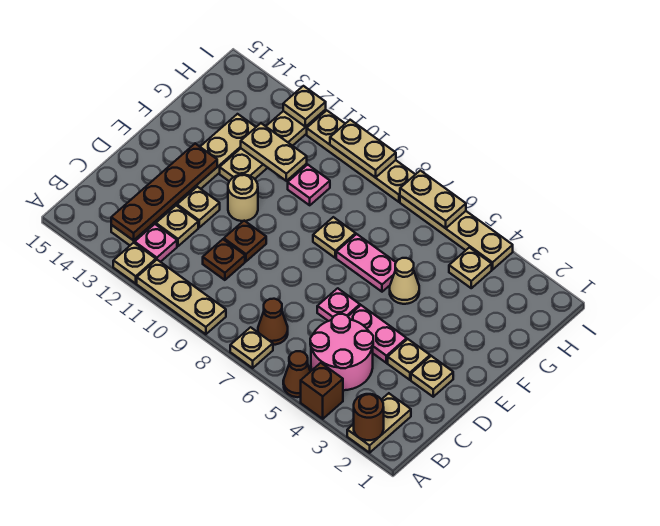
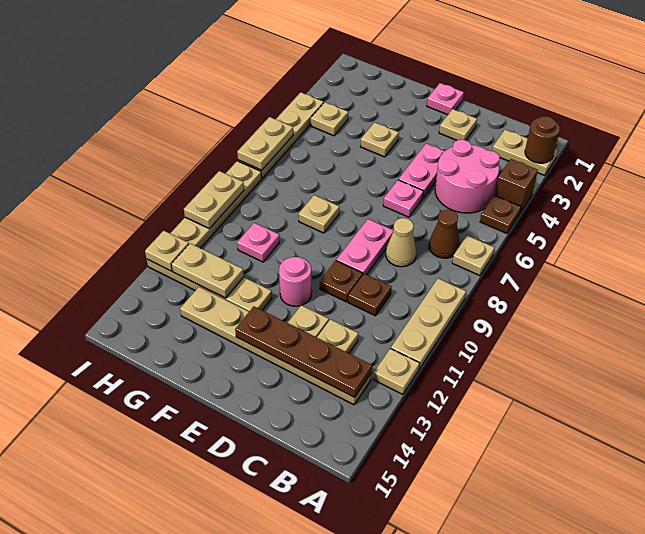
brown cone A5 level 1 -> brown plate A5 level 1
pink plate B12 level 1 -> pink plate E1 level 1
tan plate D3 level 1 -> tan plate F4 level 1
tan round brick E11 level 1 -> pink round brick E11 level 1
tan cone F5 level 1 -> tan cone C8 level 1
pink plate F6:F7 level 1 -> pink plate D8:D9 level 1
tan plate G11:G12 level 2 -> tan plate G12:H12 level 2

